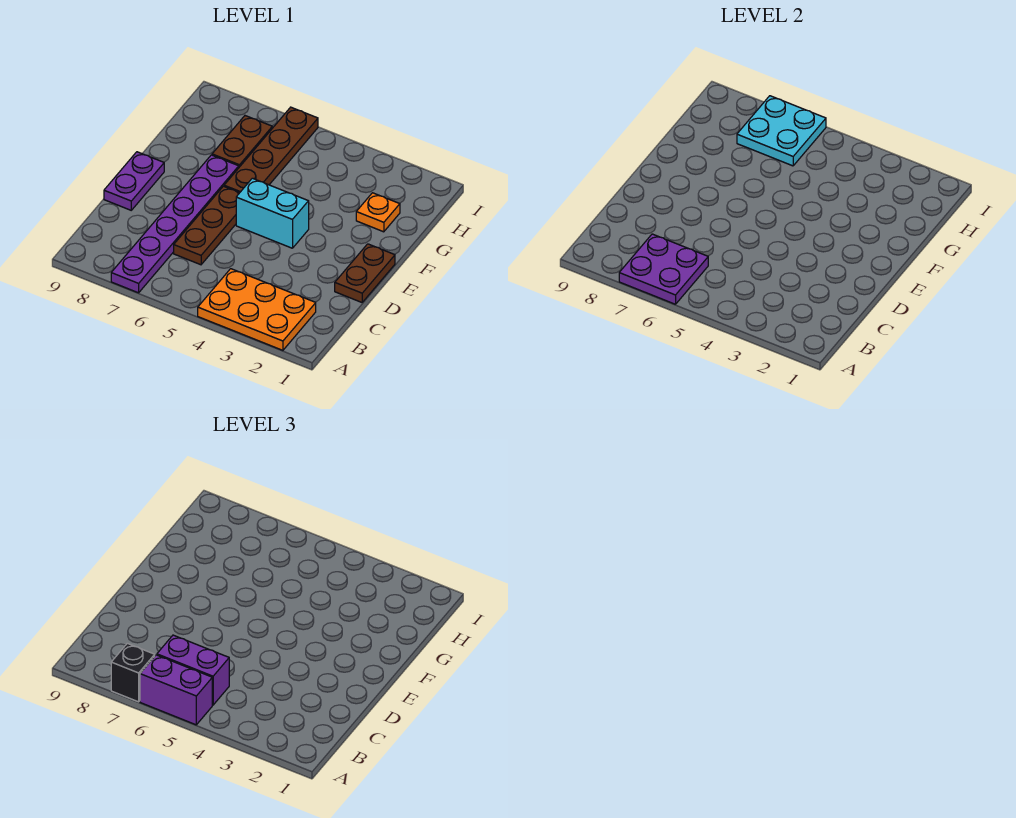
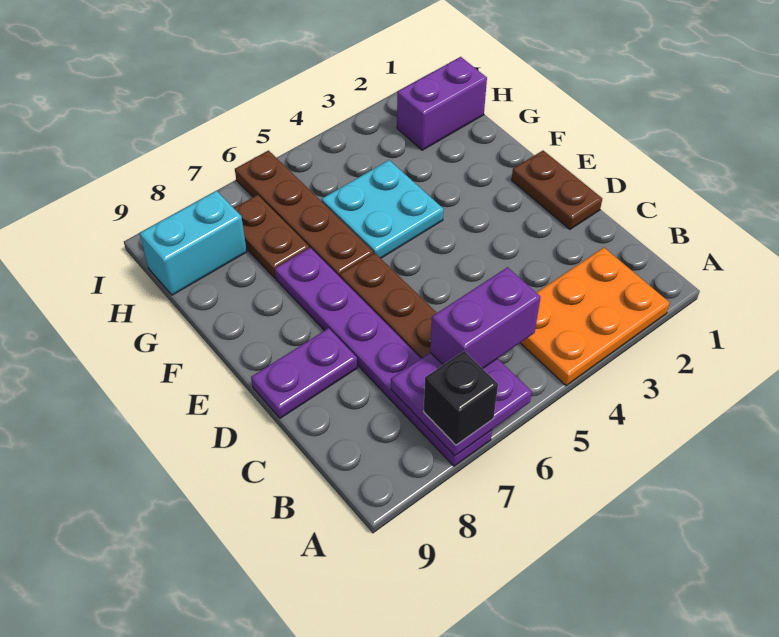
purple brick A5:A6 level 3 -> purple brick H1:H2 level 1
purple plate D9:E9 level 1 -> purple plate D8:D9 level 1
cyan brick E4:E5 level 1 -> cyan brick H8:H9 level 1
orange plate G2 level 1 -> none
cyan plate H6:I7 level 2 -> cyan plate F4:G5 level 1

